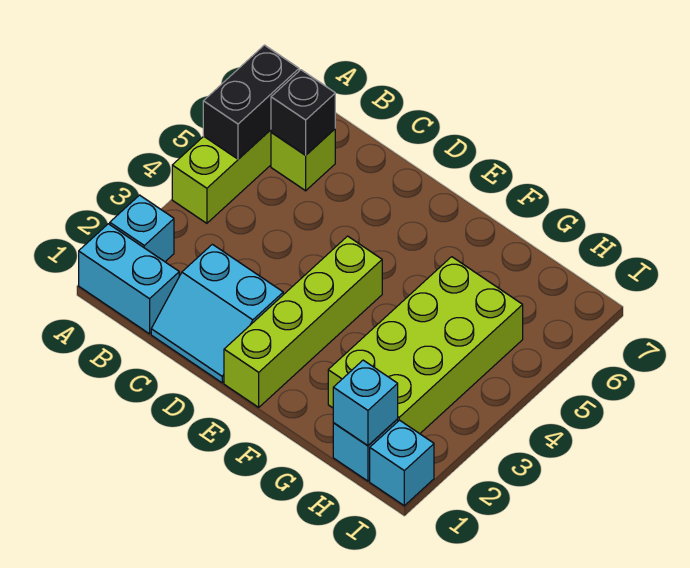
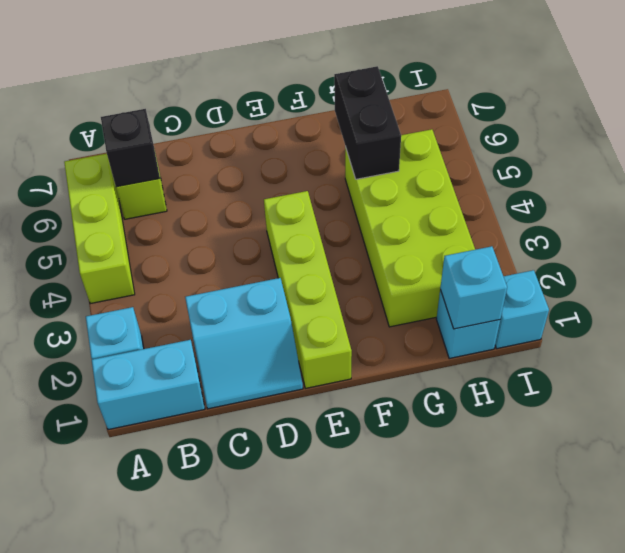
black brick A5:A6 level 2 -> black brick G5:G6 level 2

